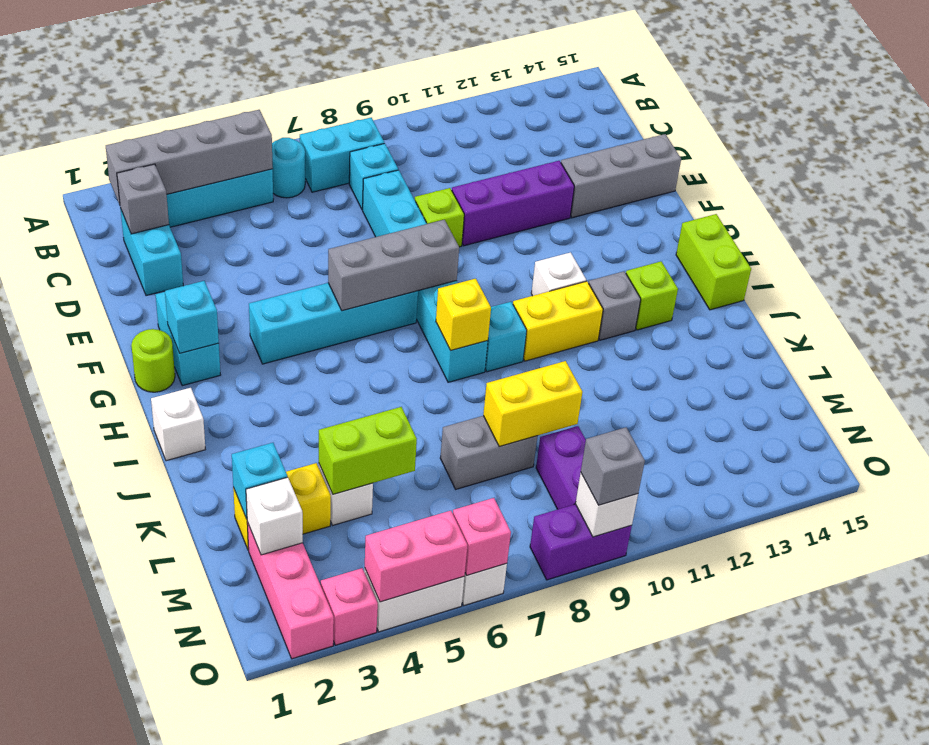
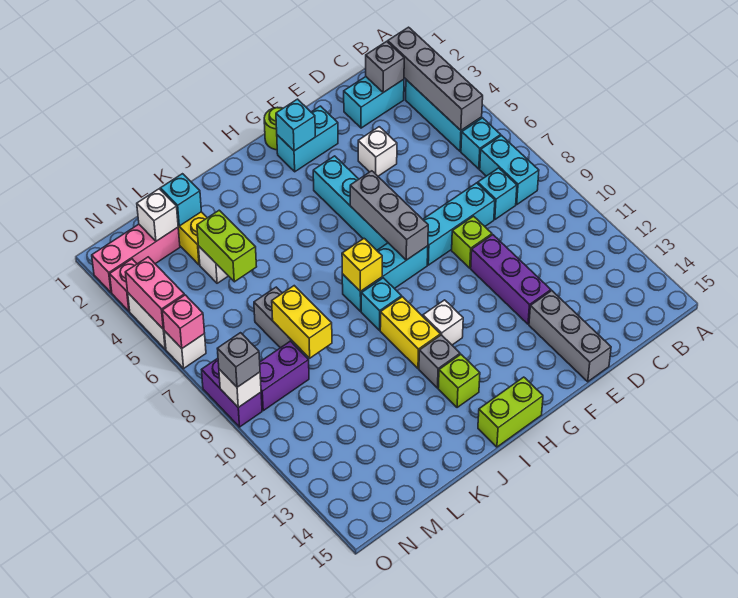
cyan round brick B6 level 1 -> cyan brick B6 level 1
white brick I1 level 1 -> white brick E4 level 1

